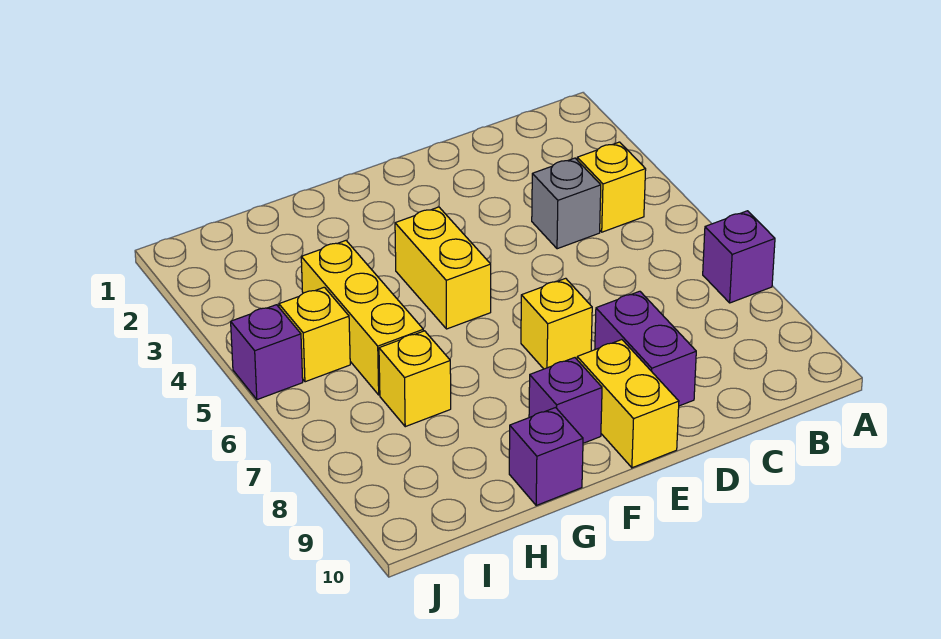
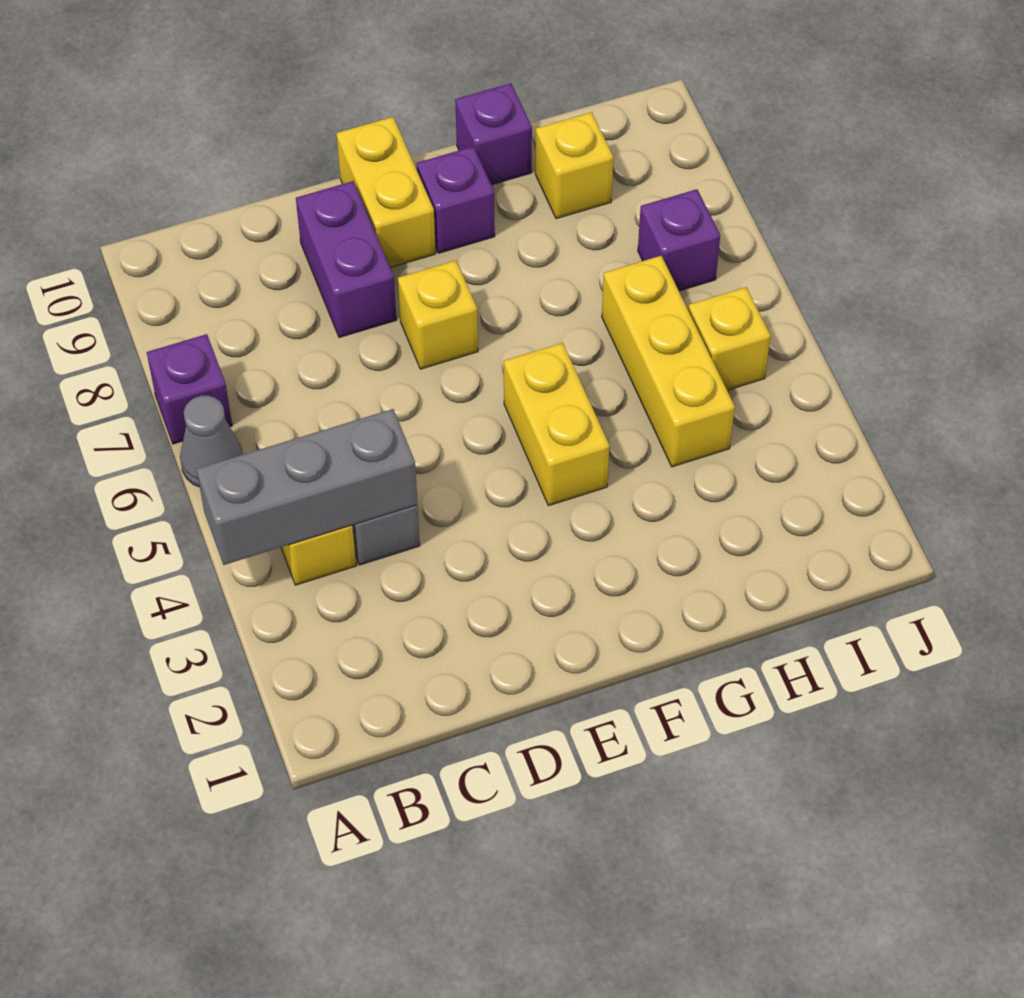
none -> grey brick A4:C4 level 2
none -> grey cone A6 level 1
yellow brick H7 level 1 -> yellow brick H9 level 1
purple brick J5 level 1 -> purple brick I7 level 1

